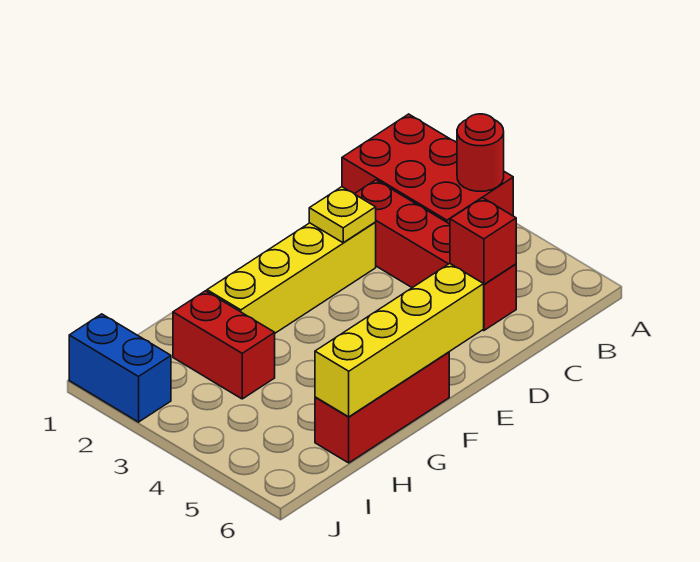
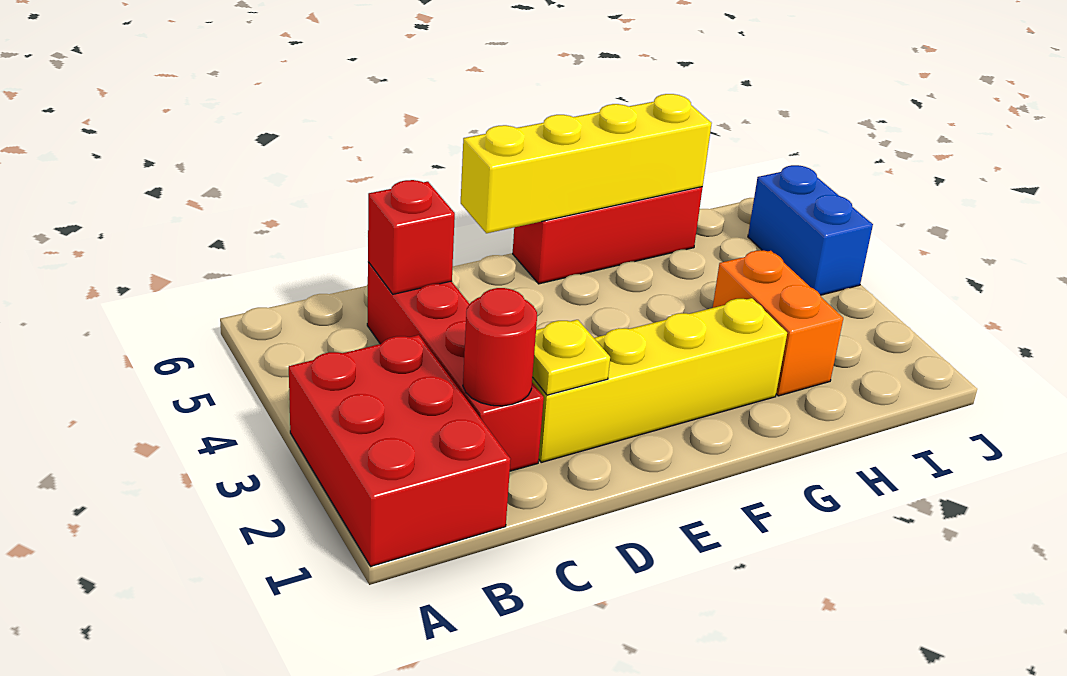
red round brick A3 level 2 -> red round brick C2 level 2
red brick H2:H3 level 1 -> orange brick H2:H3 level 1
blue brick J1:J2 level 1 -> blue brick J4:J5 level 1

